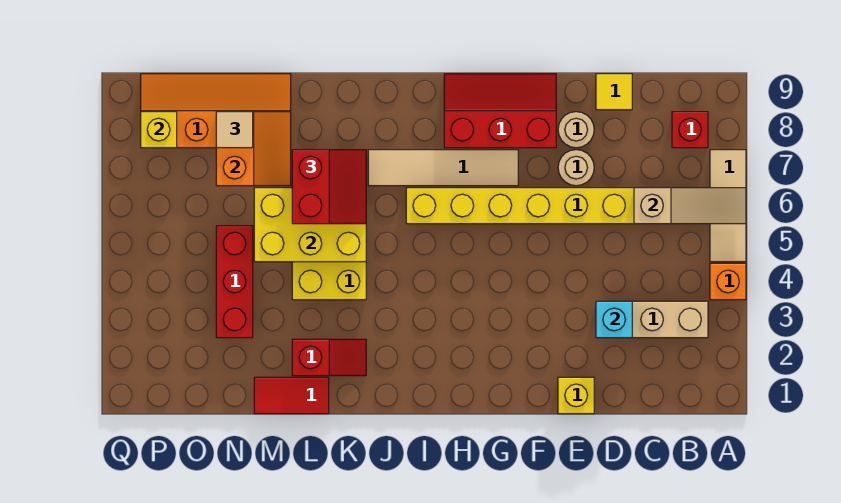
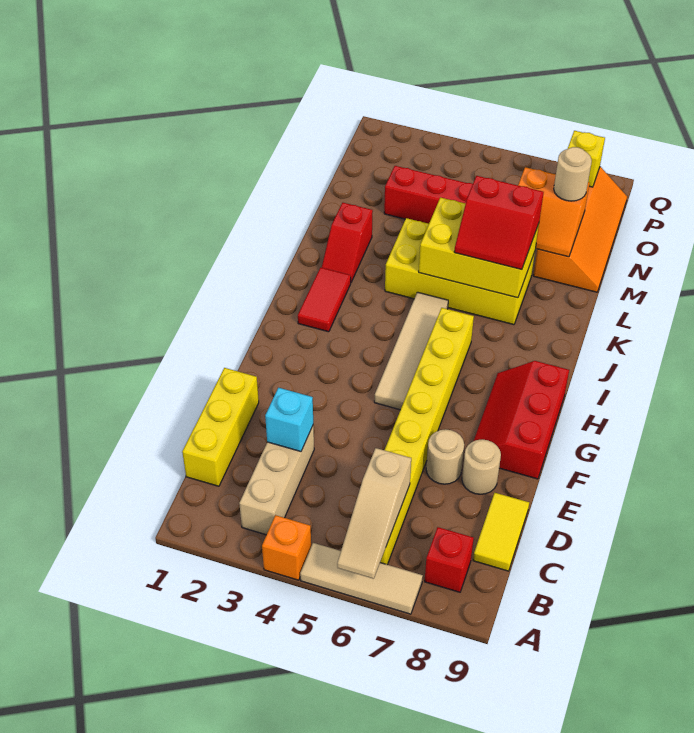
yellow tile D9 level 1 -> yellow tile C9:D9 level 1
yellow brick E1 level 1 -> yellow brick C1:E1 level 1
red slope F8:H9 level 1 top 8 -> red slope F8:H9 level 1 top 9
tan tile G7:J7 level 1 -> tan tile G5:J5 level 1
yellow brick K5:M6 level 2 -> yellow brick K5:L7 level 2
red tile L1:M1 level 1 -> red tile I2:J2 level 1
tan tile N8 level 3 -> tan round brick N8 level 3

